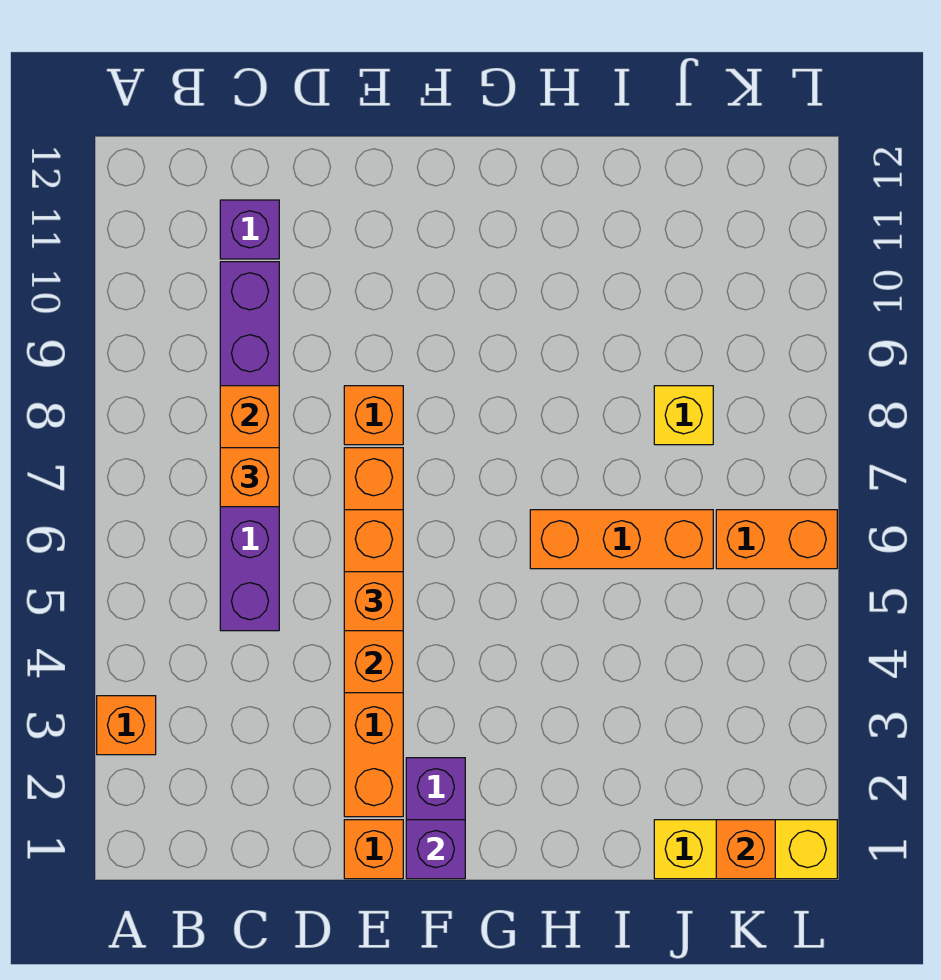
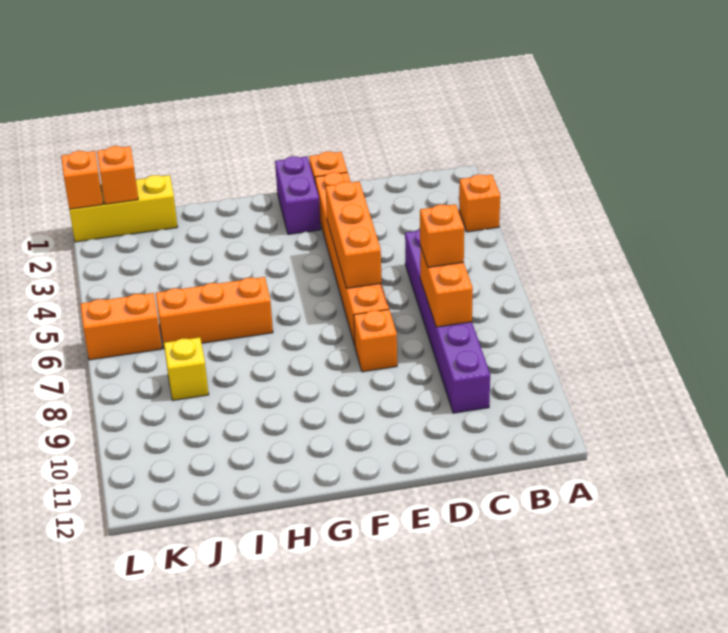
purple brick C11 level 1 -> none
orange brick E5 level 3 -> orange brick L1 level 2
purple brick F1 level 2 -> none

